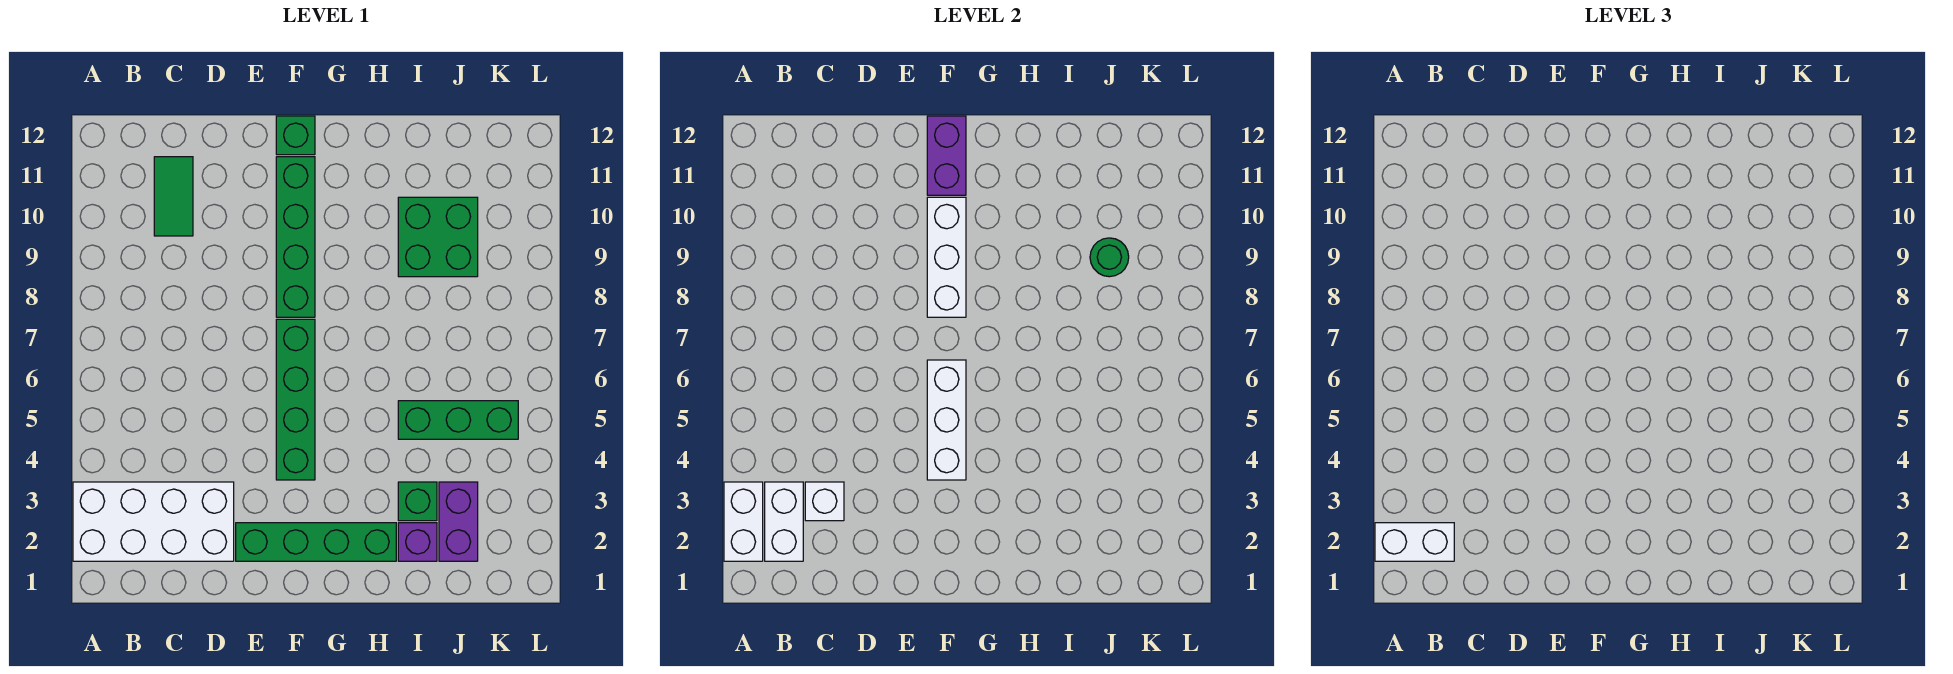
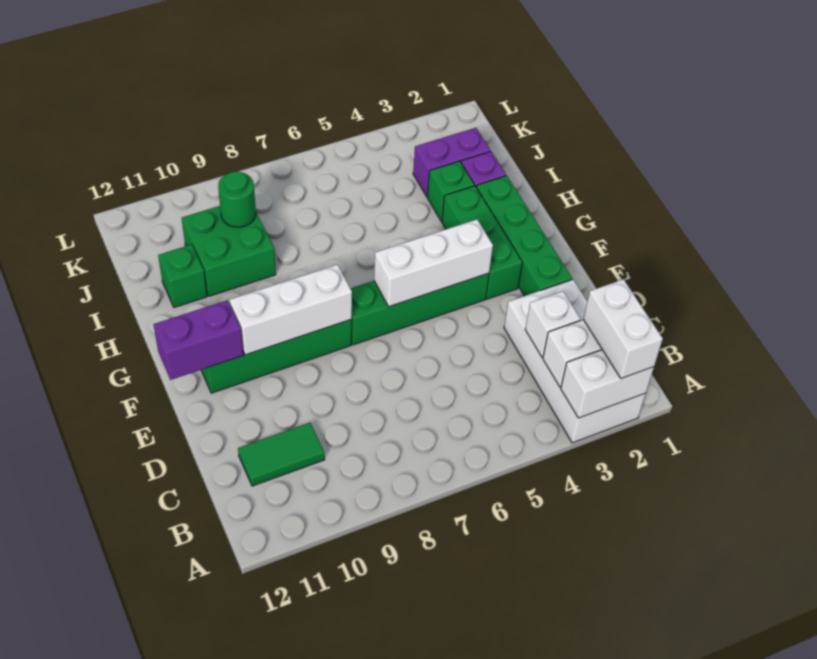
green brick F12 level 1 -> green brick I11 level 1
green brick I5:K5 level 1 -> green brick F3:H3 level 1

